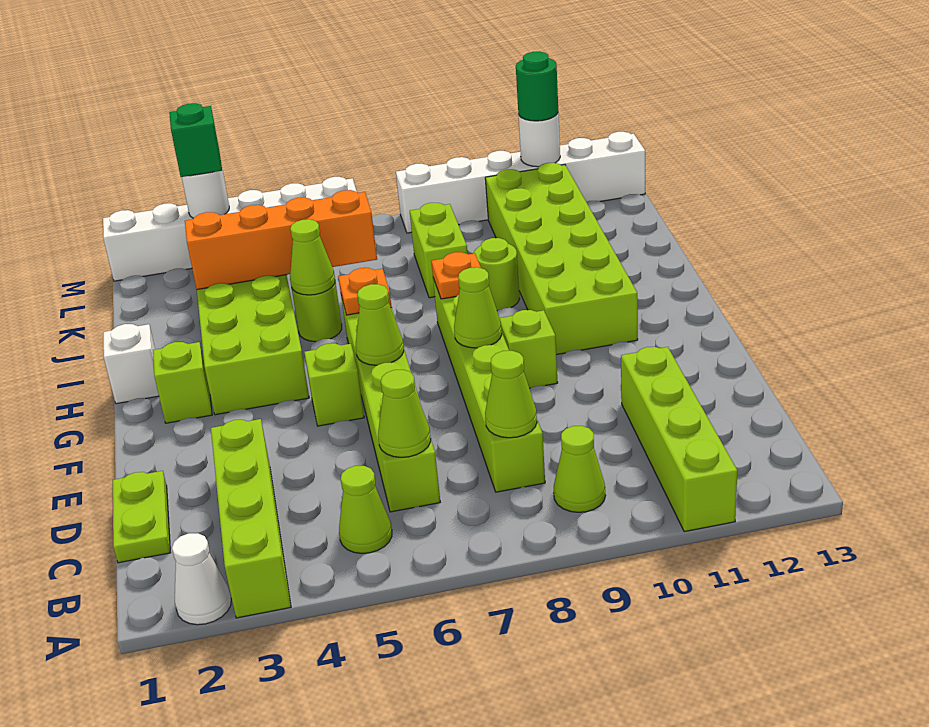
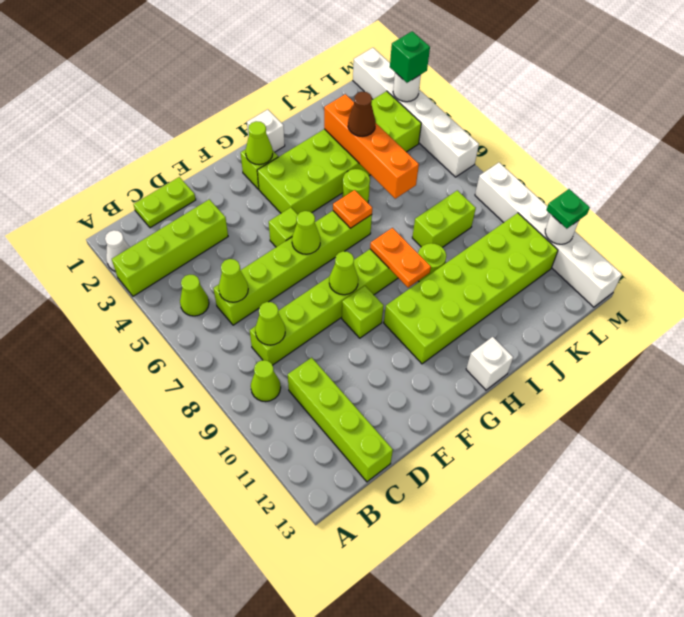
lime brick A11:D11 level 1 -> lime brick C10:C13 level 1
orange plate H8 level 2 -> orange plate H8:H9 level 2
none -> white brick H13 level 1
lime cone I5 level 2 -> lime cone G2 level 2
none -> brown cone J4 level 3
green round brick M11 level 3 -> green plate M11 level 3

